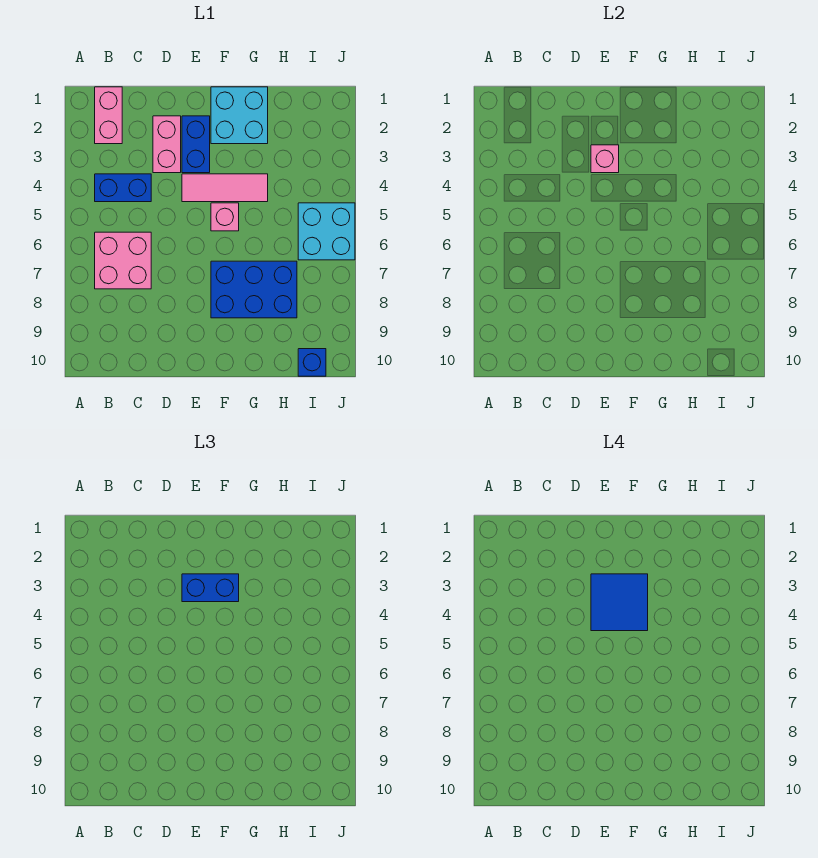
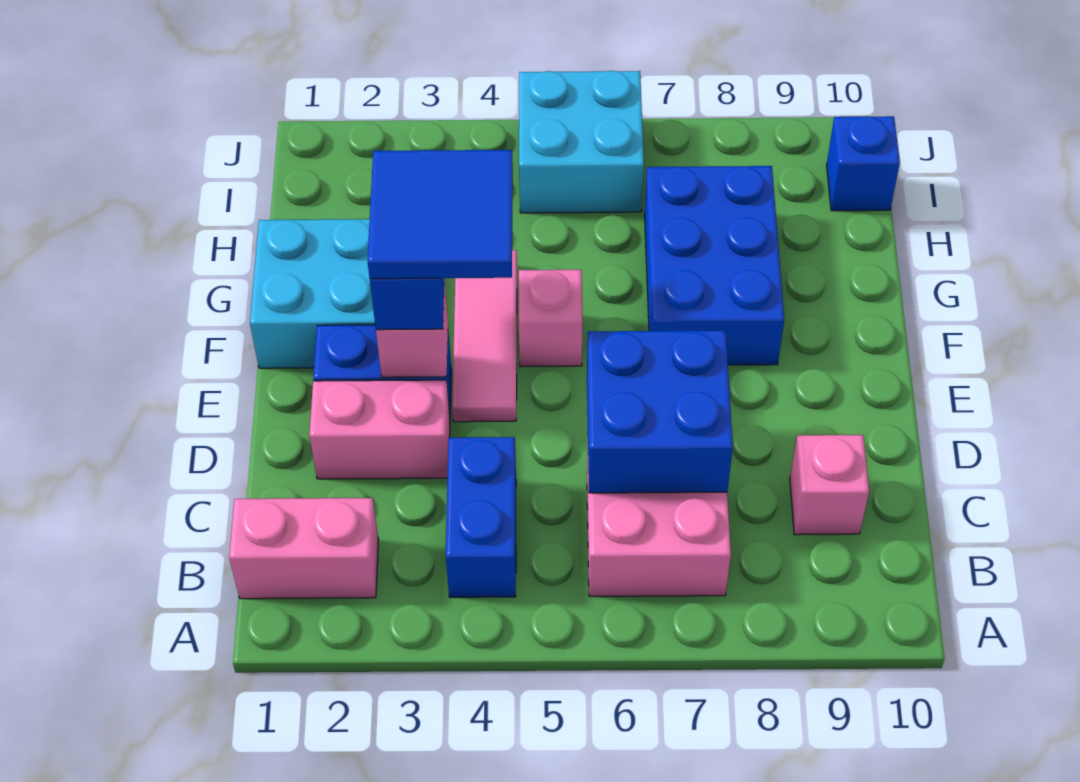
none -> blue brick C6:D7 level 2
none -> pink brick C9 level 1

